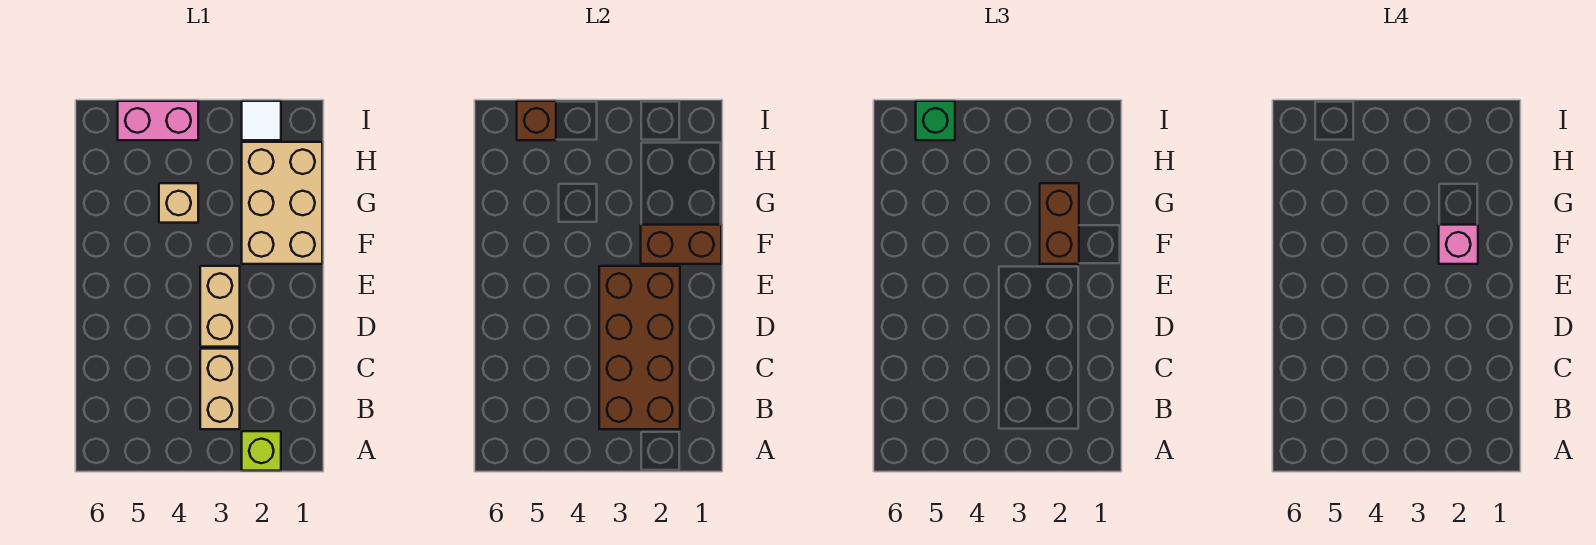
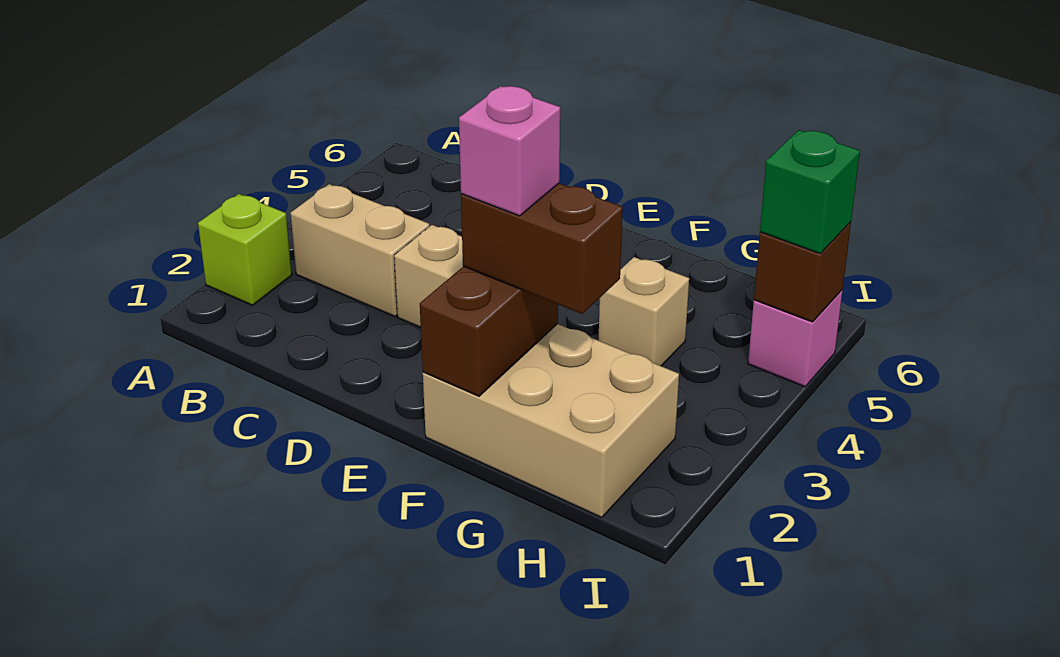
brown brick B2:E3 level 2 -> none
white tile I2 level 1 -> none
pink brick I4:I5 level 1 -> pink brick I5 level 1

